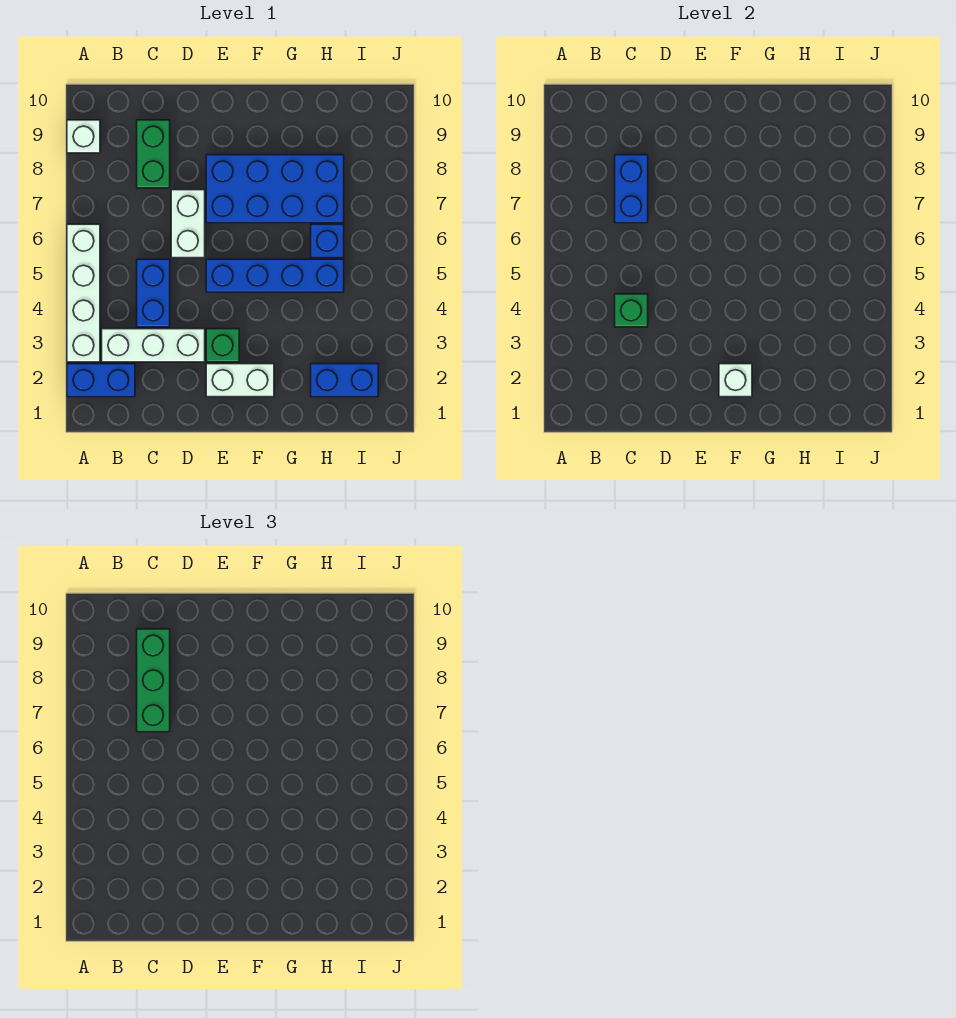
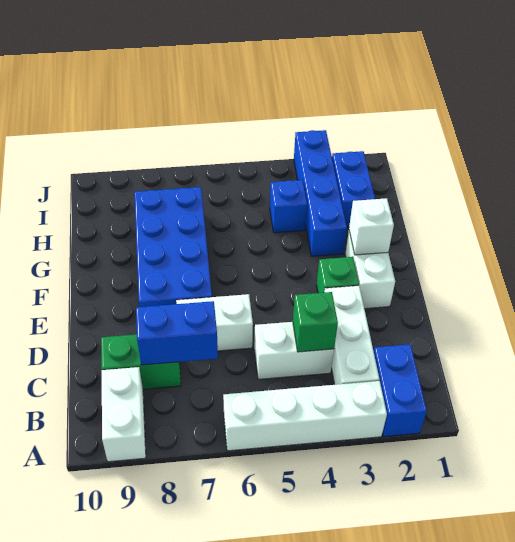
white brick A9 level 1 -> white brick A9:B9 level 1
blue brick C4:C5 level 1 -> white brick C4:C5 level 1
green brick C7:C9 level 3 -> none
blue brick E5:H5 level 1 -> blue brick G3:J3 level 1
blue brick H6 level 1 -> blue brick H4 level 1

